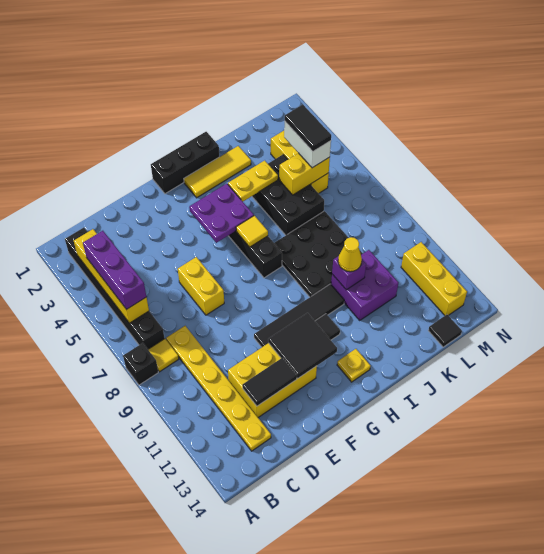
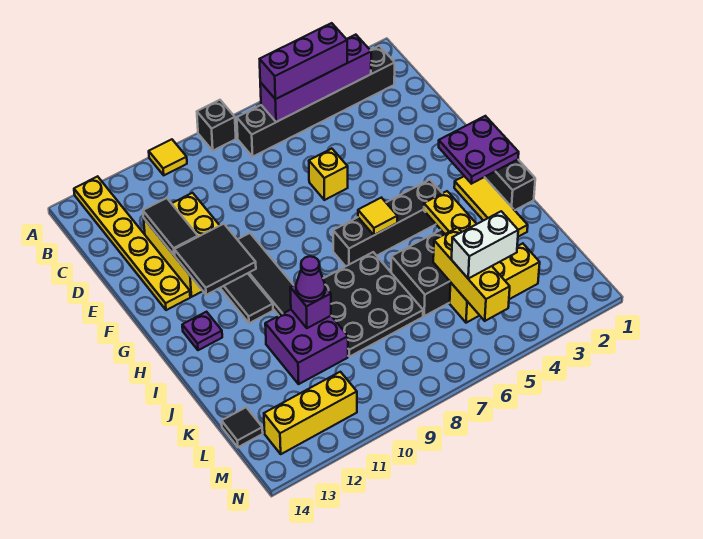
yellow brick B3:B6 level 2 -> purple brick B3:B6 level 2
yellow tile B8 level 1 -> yellow tile A10 level 1
yellow plate C8:C13 level 1 -> yellow plate A13:F13 level 1
yellow brick E6:E7 level 1 -> yellow brick E6 level 1
purple plate G4:H5 level 2 -> purple plate G1:H2 level 2
yellow plate H13 level 1 -> purple plate H13 level 1
yellow cone J10 level 3 -> purple cone J10 level 3
yellow brick K5:L5 level 2 -> yellow brick K5:M5 level 2
black tile L4:L5 level 4 -> none

